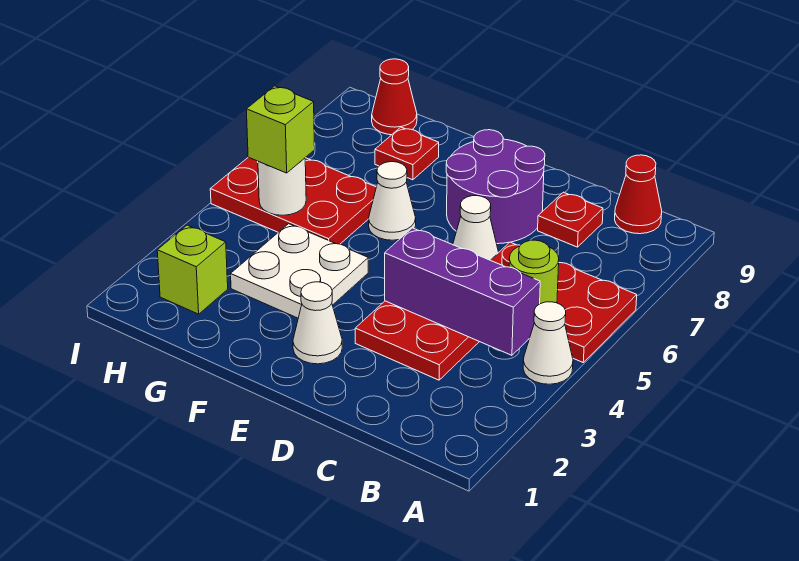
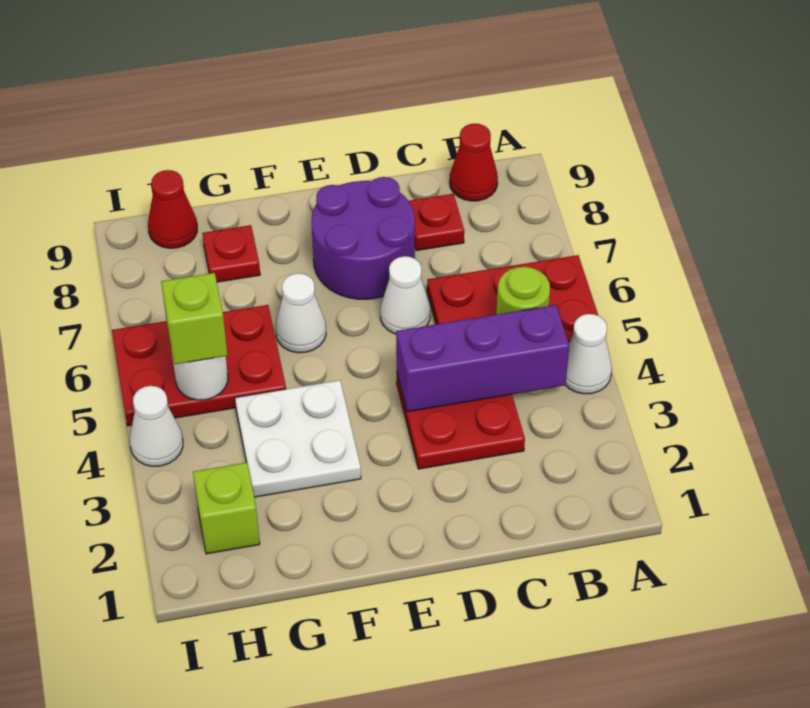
white cone E2 level 1 -> white cone I4 level 1

